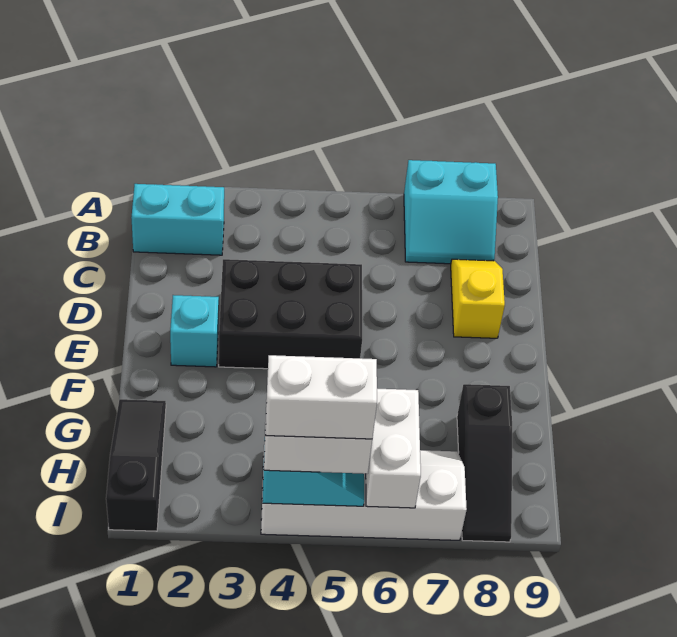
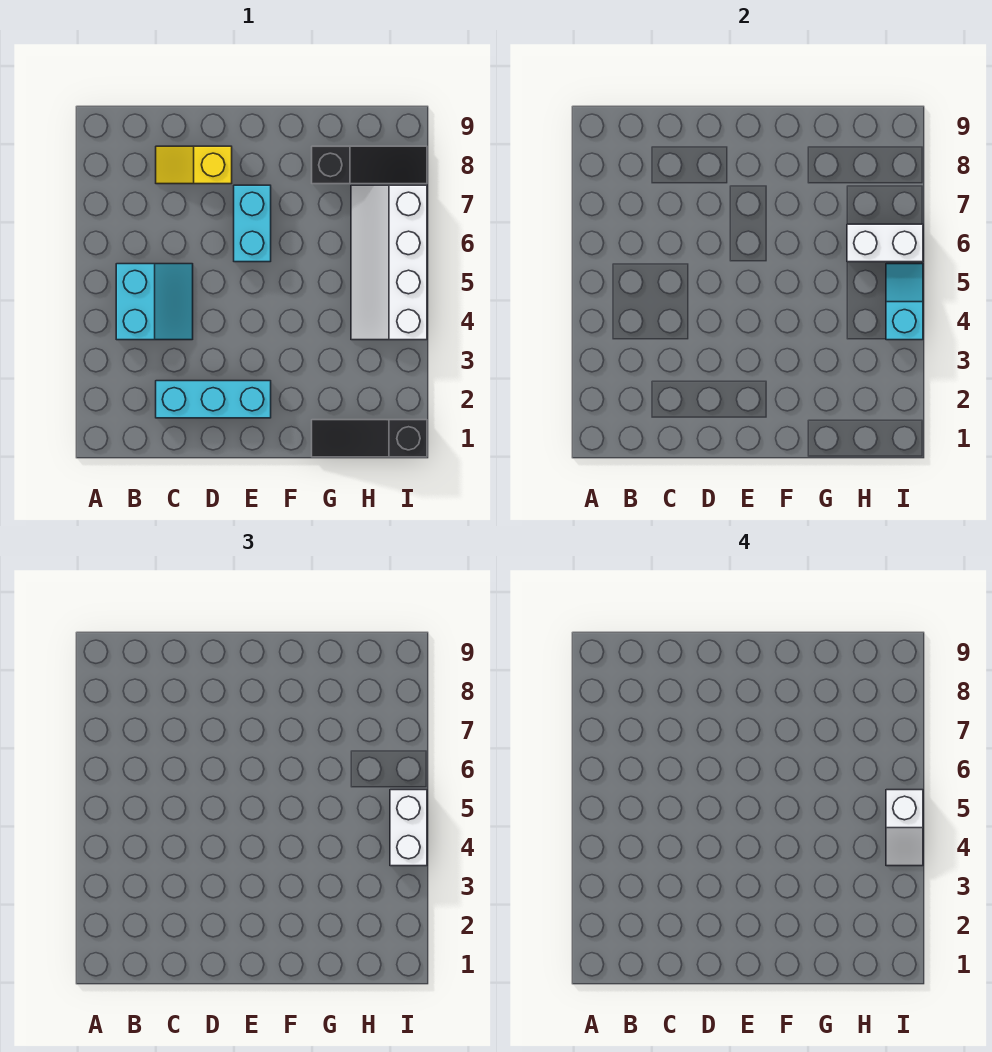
cyan slope A7:B8 level 1 top A -> cyan slope B4:C5 level 1 top B
cyan brick B1:B2 level 1 -> cyan brick E6:E7 level 1
black brick D3:E5 level 1 -> none
cyan brick E2 level 1 -> cyan brick C2:E2 level 1
white brick I4:I5 level 4 -> white slope I4:I5 level 4 top 5

